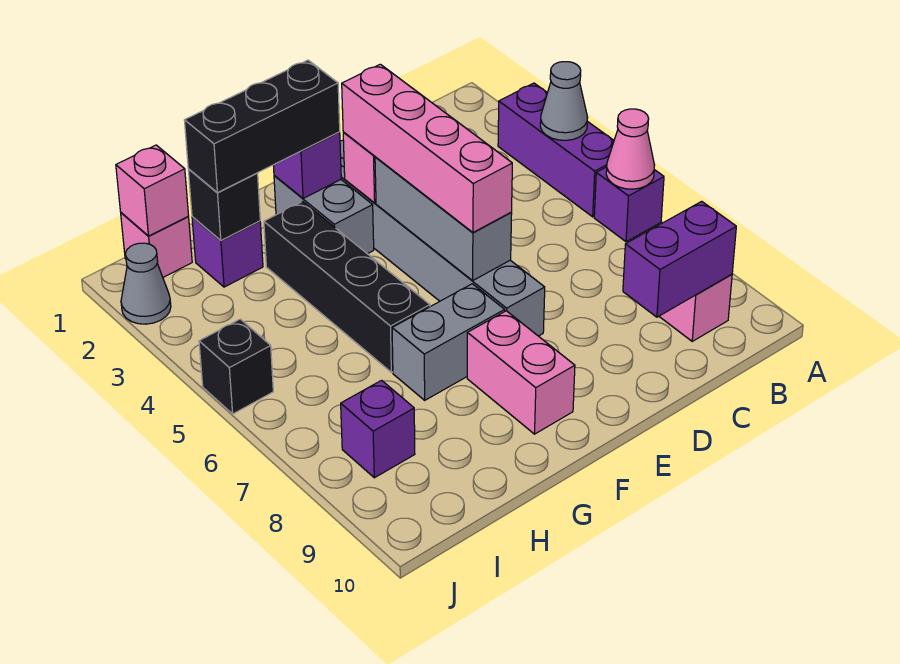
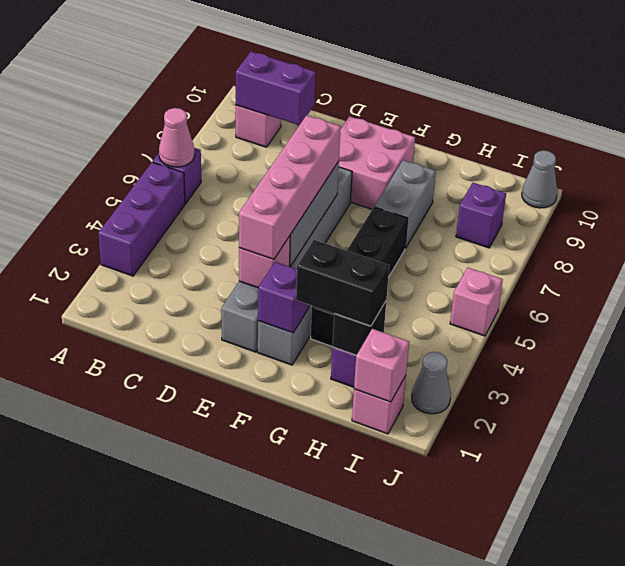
grey cone A4 level 2 -> grey cone J10 level 1
black brick F2:H2 level 3 -> black brick G2:H2 level 3
grey brick F7:G7 level 1 -> grey brick G7:G8 level 1
pink brick F8:F9 level 1 -> pink brick E8:F9 level 1
black brick J5 level 1 -> pink brick J5 level 1

